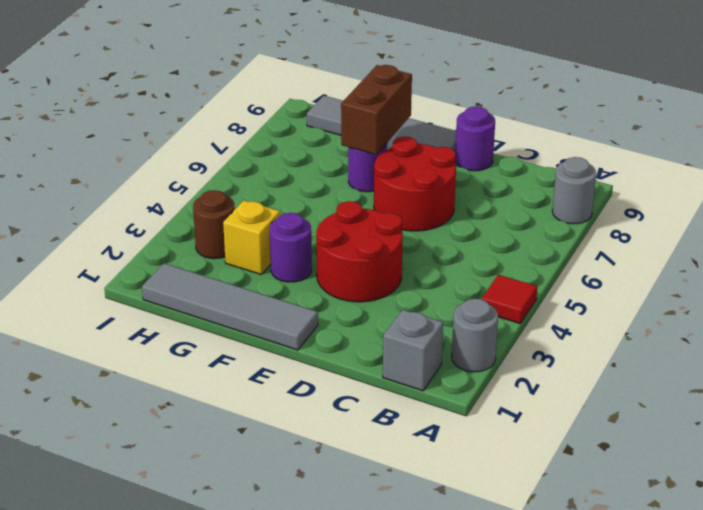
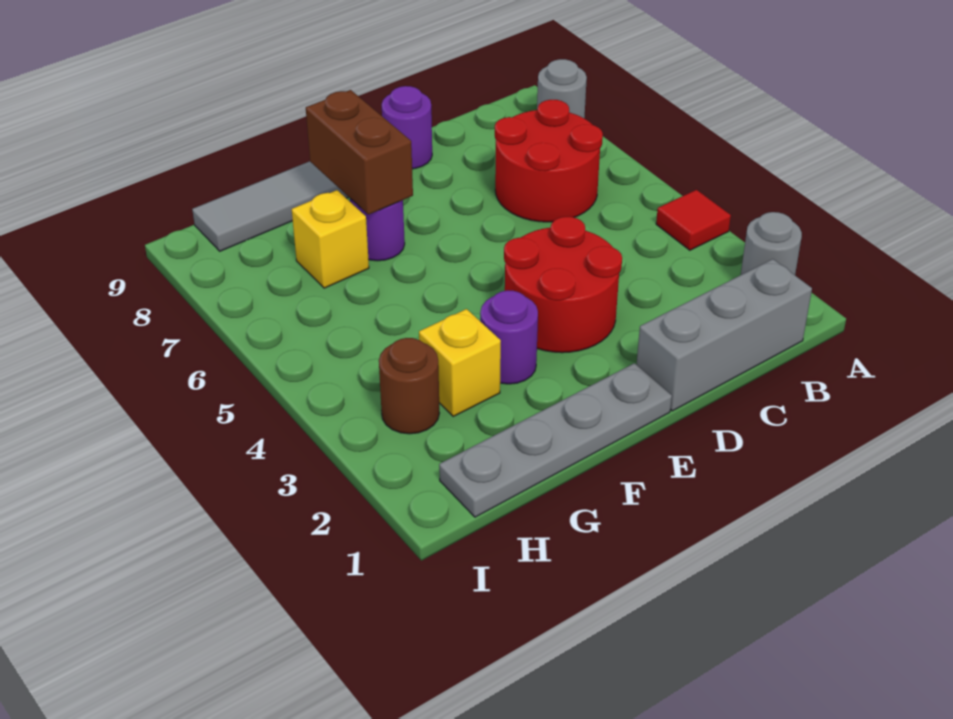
grey brick B1 level 1 -> grey brick B1:D1 level 1
red round brick D6:E7 level 1 -> red round brick B6:C7 level 1
grey tile E1:H1 level 1 -> grey plate E1:H1 level 1
none -> yellow brick G7 level 1

